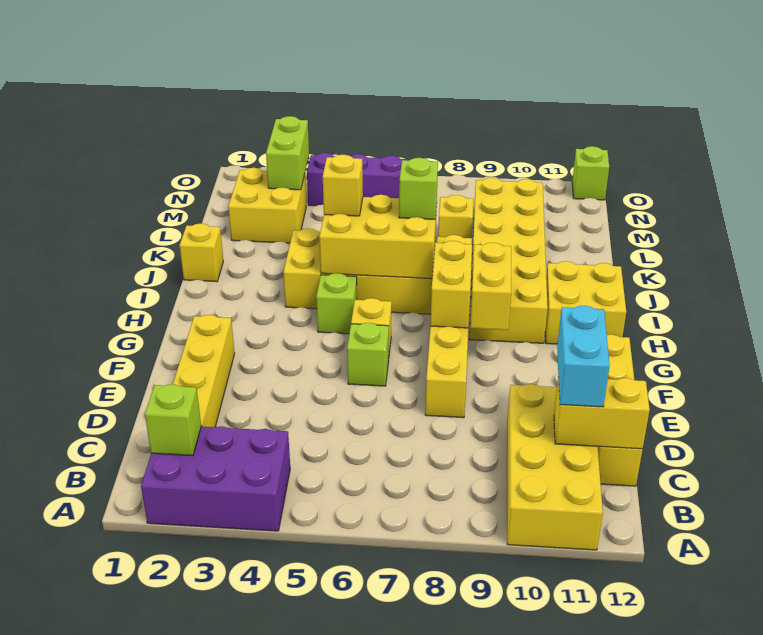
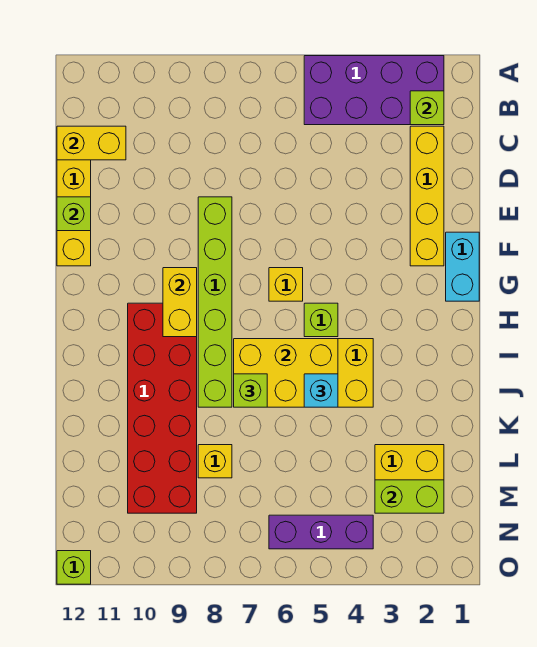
purple brick A2:B4 level 1 -> purple brick A2:B5 level 1
yellow brick A10:D11 level 1 -> none
cyan brick C11:D11 level 3 -> cyan brick F1:G1 level 1
yellow brick E8:J8 level 1 -> lime brick E8:J8 level 1
lime brick F6 level 1 -> lime brick E12 level 2
yellow brick G8:H8 level 2 -> none
yellow brick H9:M10 level 1 -> red brick H9:M10 level 1
yellow brick H11:I12 level 1 -> none
yellow brick J1 level 1 -> none
yellow brick J5 level 3 -> cyan brick J5 level 3
lime brick M3:N3 level 2 -> lime brick M2:M3 level 2

